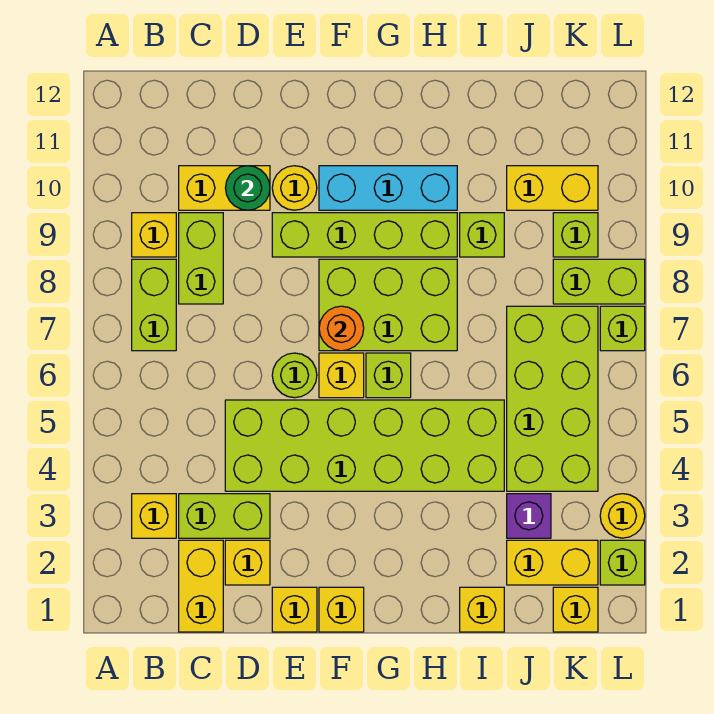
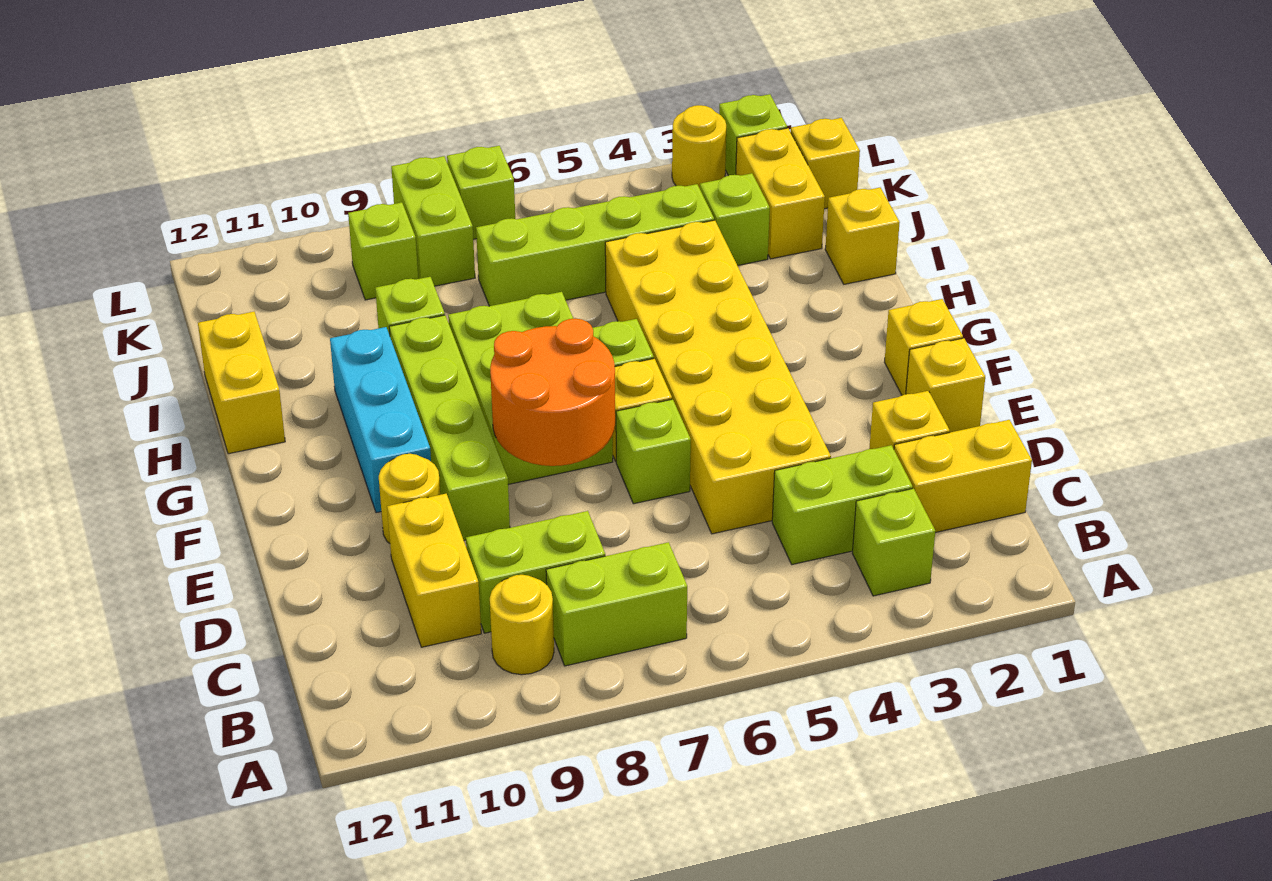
yellow brick B3 level 1 -> lime brick B3 level 1
yellow brick B9 level 1 -> yellow round brick B9 level 1
lime brick C3:D3 level 1 -> lime brick C3:C4 level 1
lime brick D4:I5 level 1 -> yellow brick D4:I5 level 1
green round brick D10 level 2 -> none
lime round brick E6 level 1 -> lime brick E6 level 1
orange round brick F7 level 2 -> orange round brick E7:F8 level 2
purple brick J3 level 1 -> lime brick J3 level 1
lime brick J4:K7 level 1 -> lime brick J4:J7 level 1
yellow brick J10:K10 level 1 -> yellow brick H12:I12 level 1

